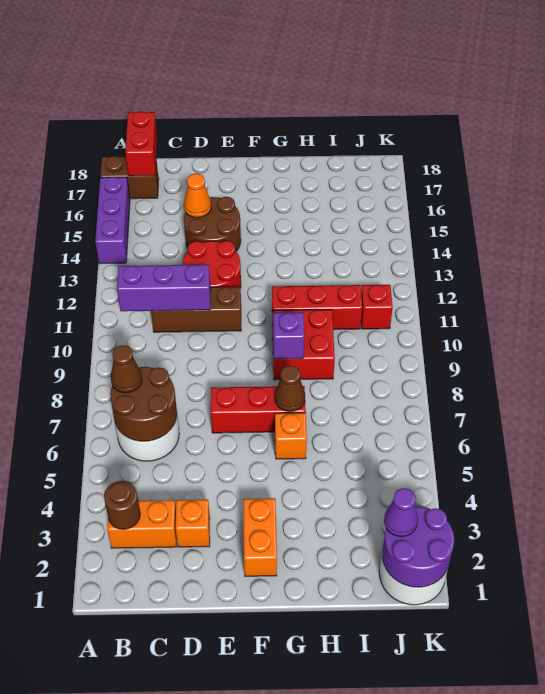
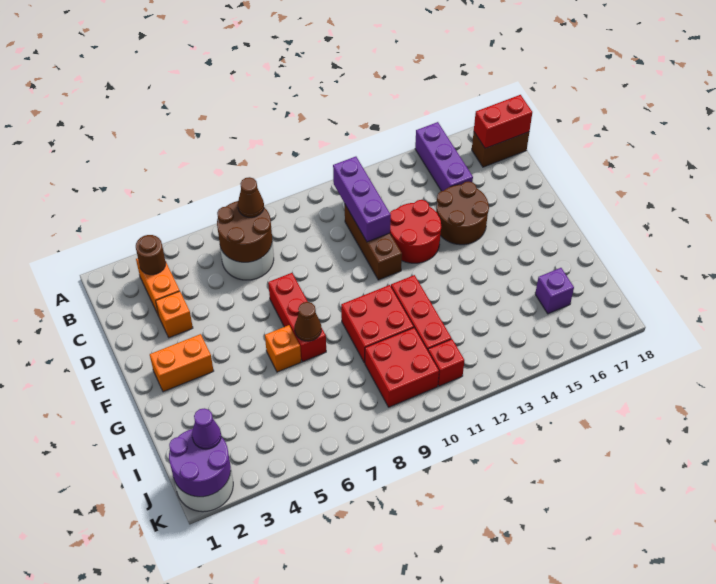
purple brick A14:A16 level 1 -> purple brick A15:C15 level 1
brown brick A17:B17 level 1 -> brown brick B17:B18 level 1
orange cone D15 level 2 -> none
purple brick G9 level 2 -> purple brick I16 level 1
none -> red brick I9:J10 level 1

